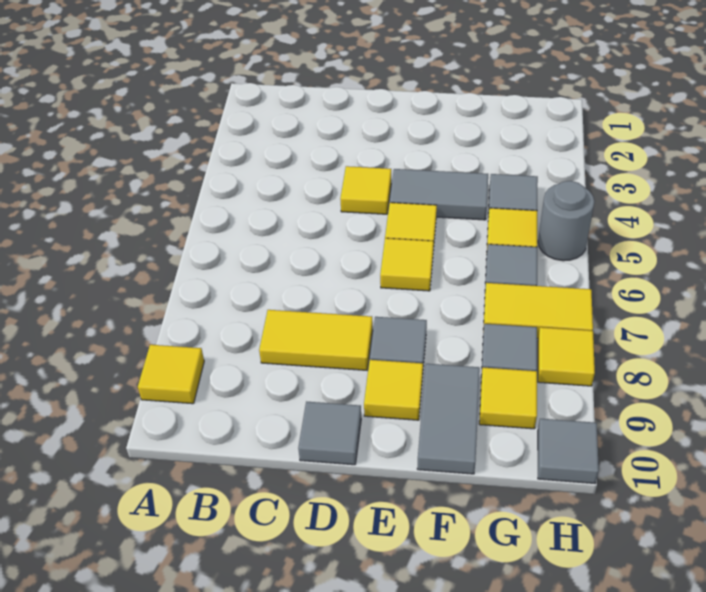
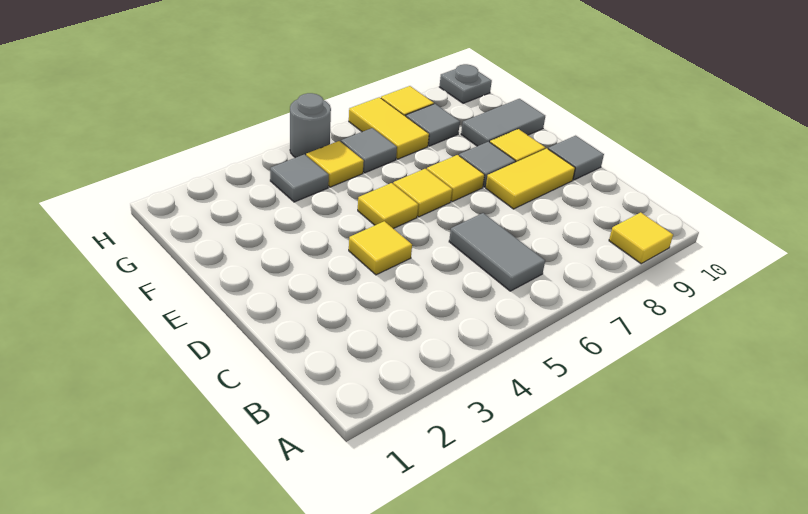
yellow tile C8:D8 level 1 -> yellow tile D8:D9 level 1
grey tile E4:F4 level 1 -> grey tile B6:C6 level 1
yellow tile G9 level 1 -> yellow tile E7 level 1
grey tile H10 level 1 -> grey plate H10 level 1

